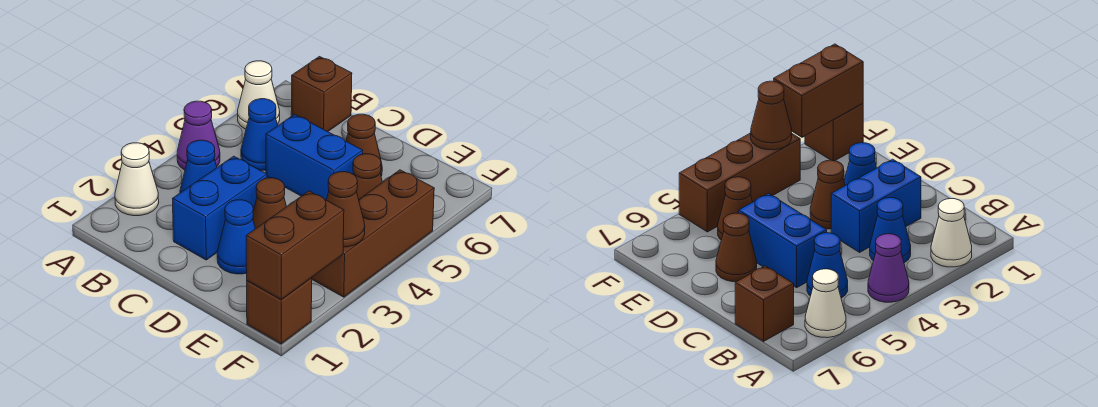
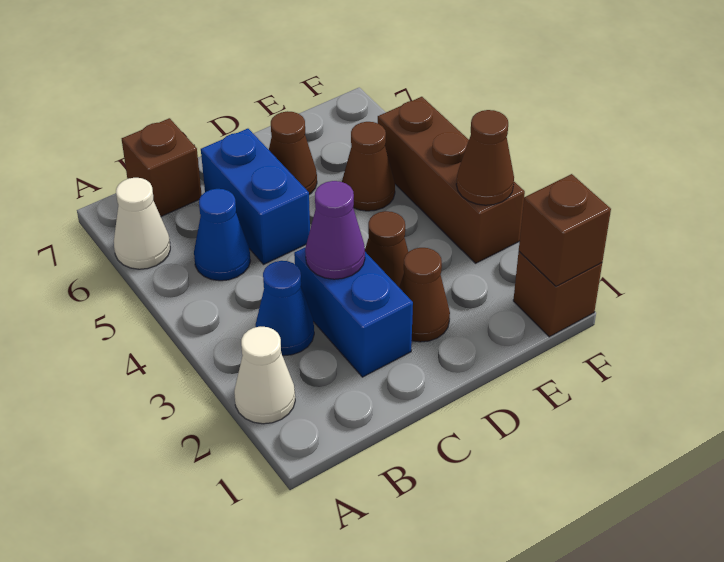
purple cone A4 level 1 -> purple cone C3 level 2
blue brick C5:D5 level 1 -> blue brick C5:C6 level 1
blue cone D2 level 1 -> brown cone D2 level 1
brown brick F1:F2 level 2 -> brown brick F1 level 2

